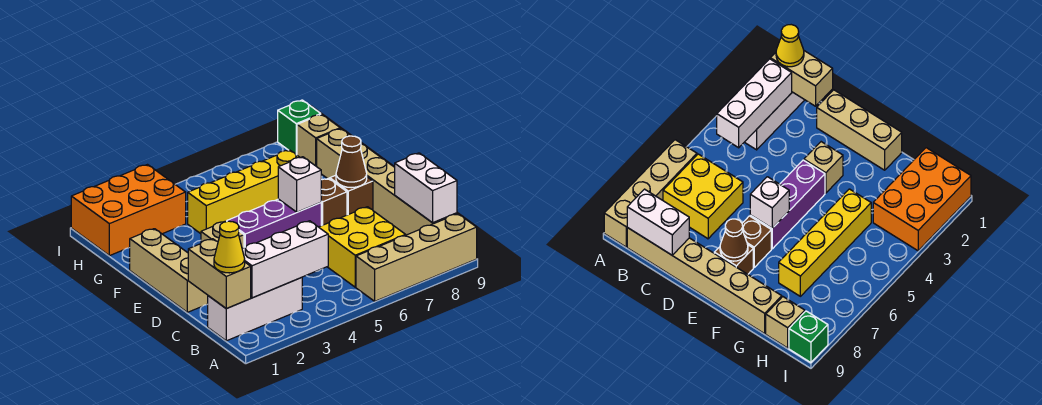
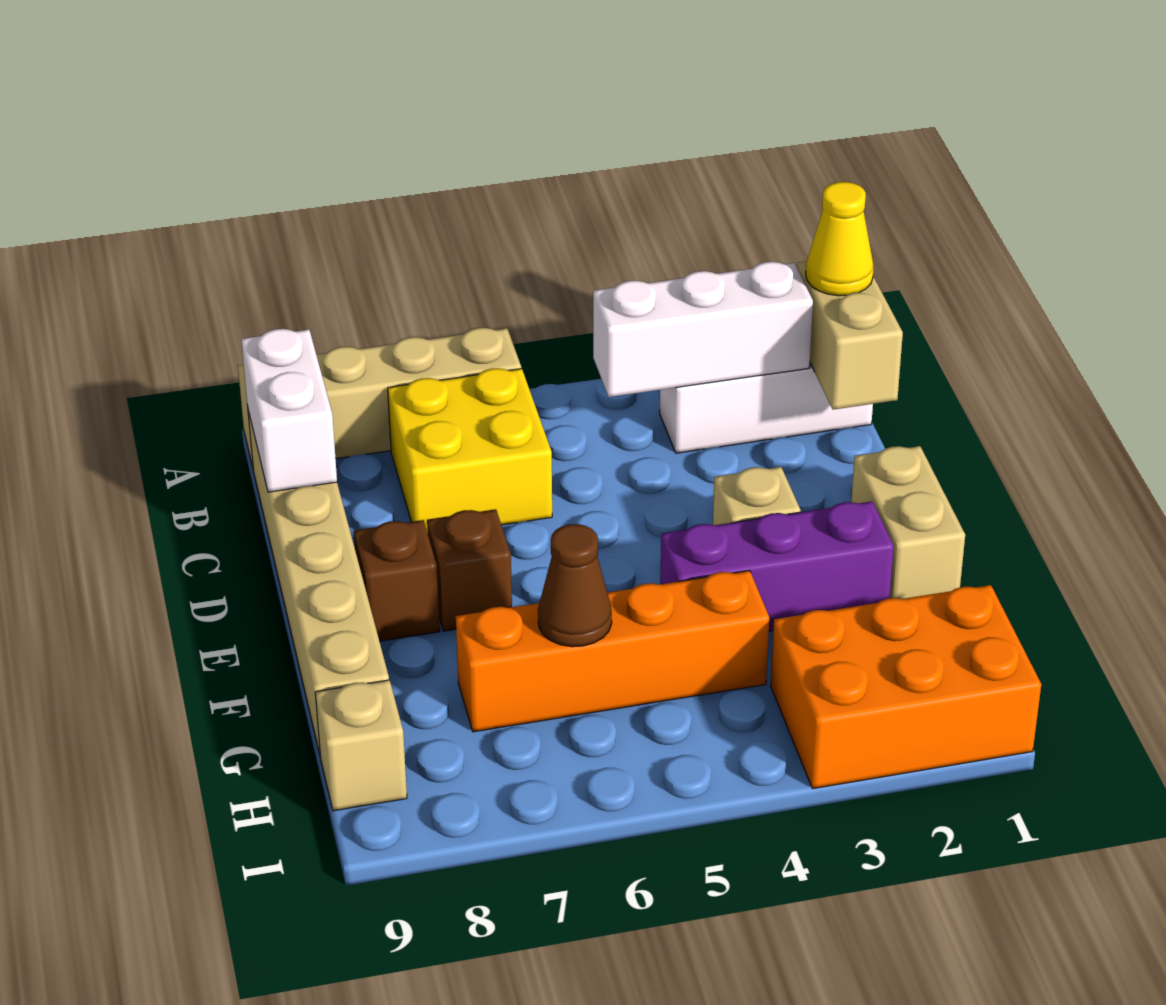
tan brick D1:F1 level 1 -> tan brick E1:F1 level 1
purple brick E4:E6 level 1 -> purple brick F2:F4 level 1
white brick E6 level 2 -> none
brown cone E8 level 2 -> brown cone G6 level 2
yellow brick G4:G7 level 1 -> orange brick G4:G7 level 1
green brick I9 level 1 -> none

